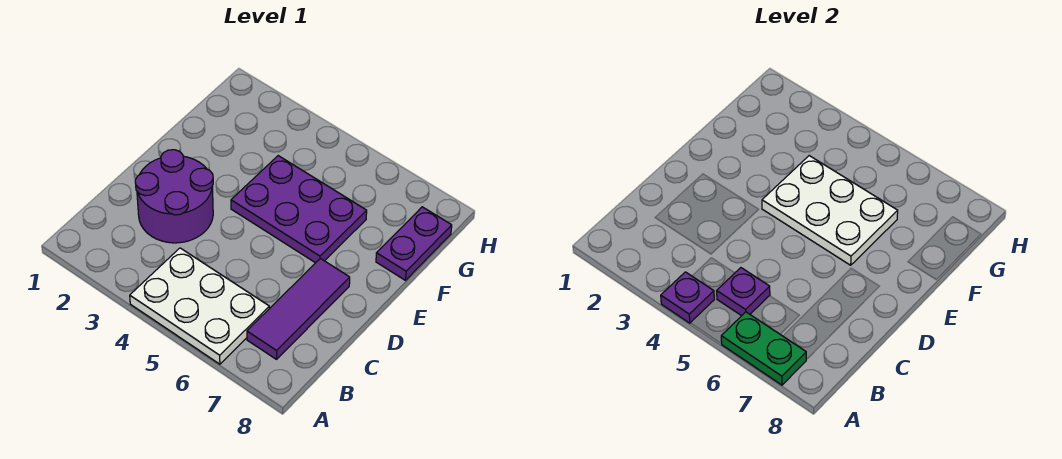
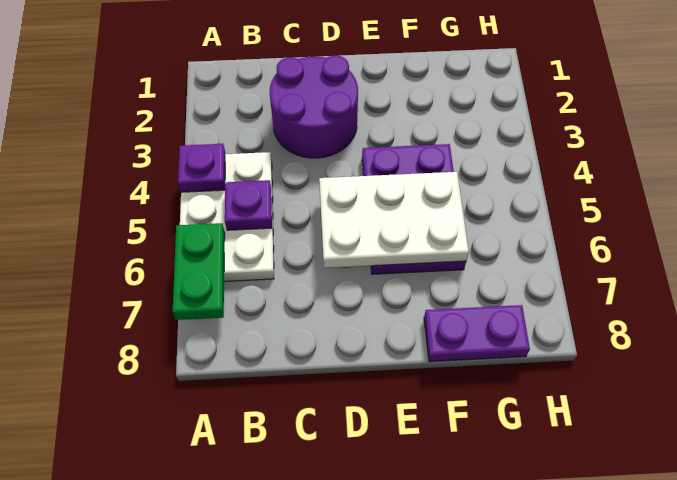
purple tile B7:D7 level 1 -> none
white plate E4:F6 level 2 -> white plate D5:F6 level 2

